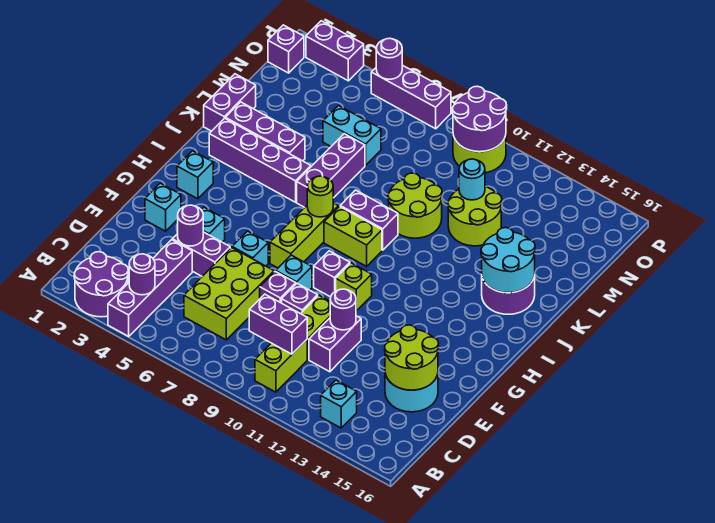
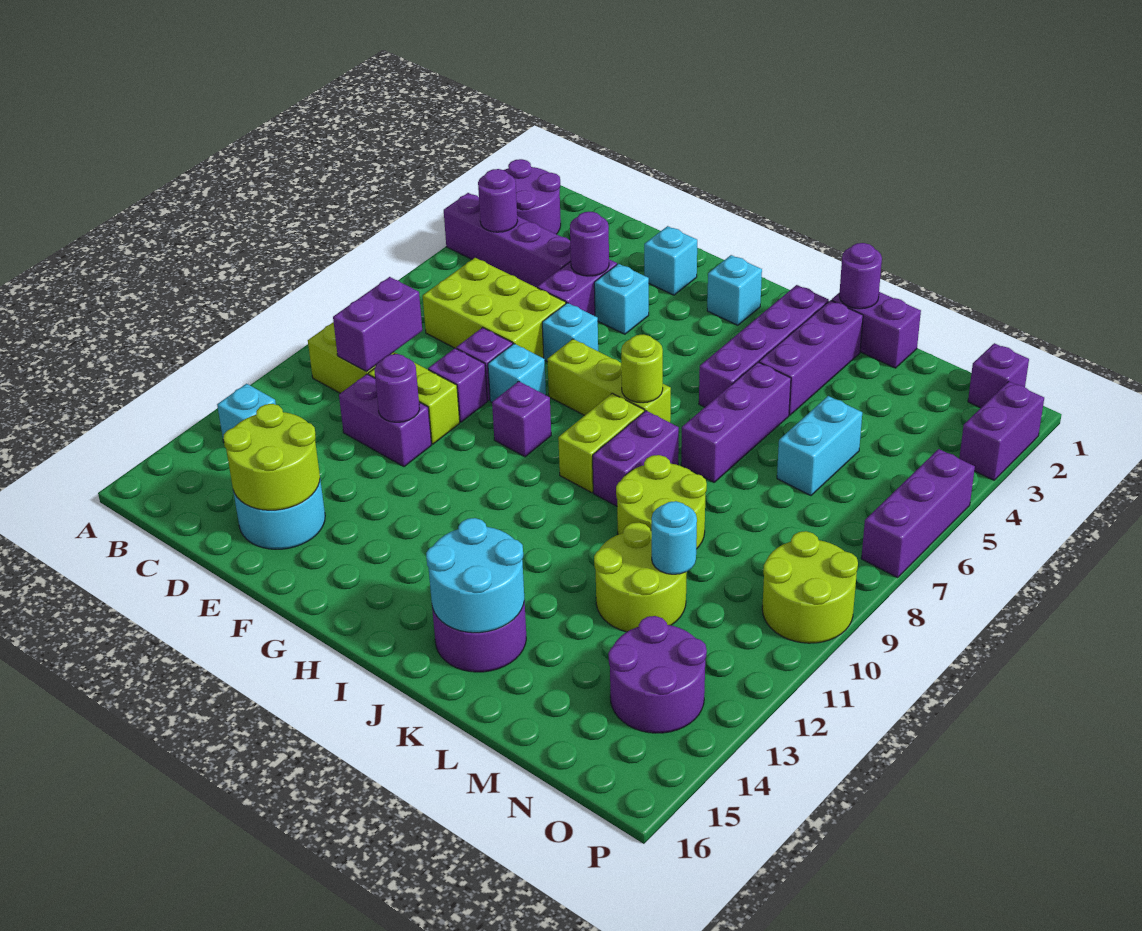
lime brick G10 level 1 -> none
purple brick J6:L6 level 1 -> purple brick K5:K7 level 1
purple round brick O9:P10 level 2 -> purple round brick N13:O14 level 1
purple round brick P5 level 2 -> purple round brick K1 level 2

